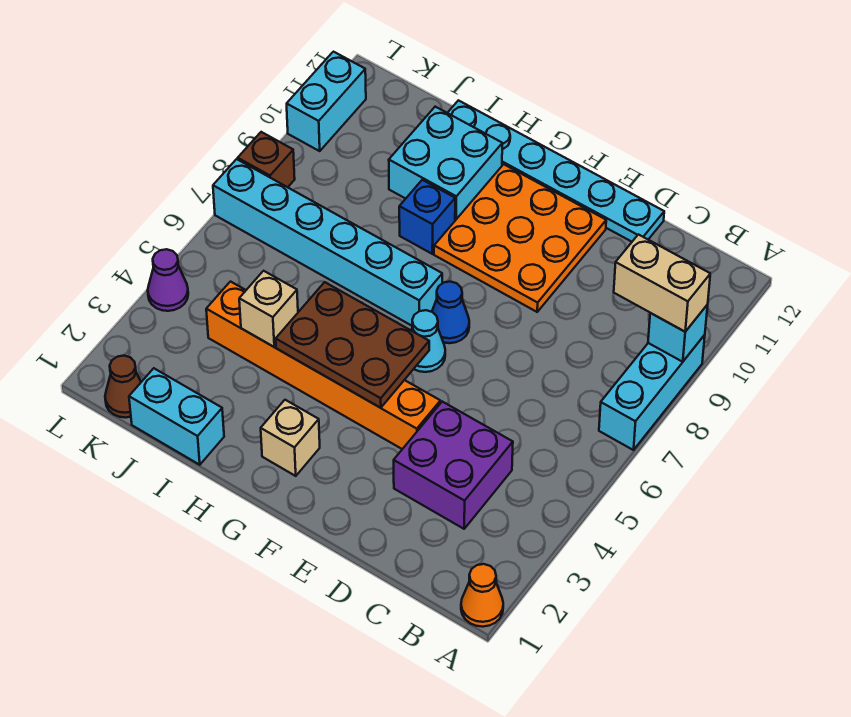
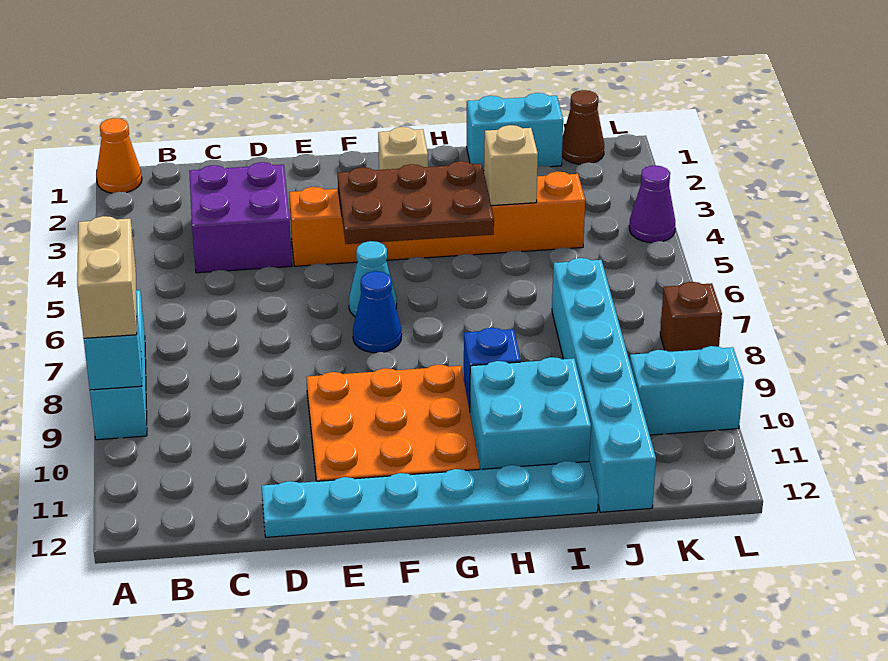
tan brick A9:B9 level 3 -> tan brick A8:A9 level 3
cyan brick G7:L7 level 1 -> cyan brick J7:J12 level 1
cyan brick L10:L11 level 1 -> cyan brick K10:L10 level 1

